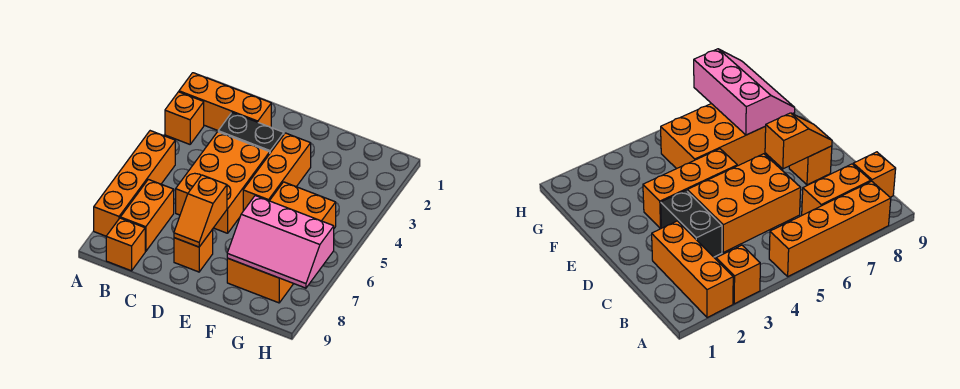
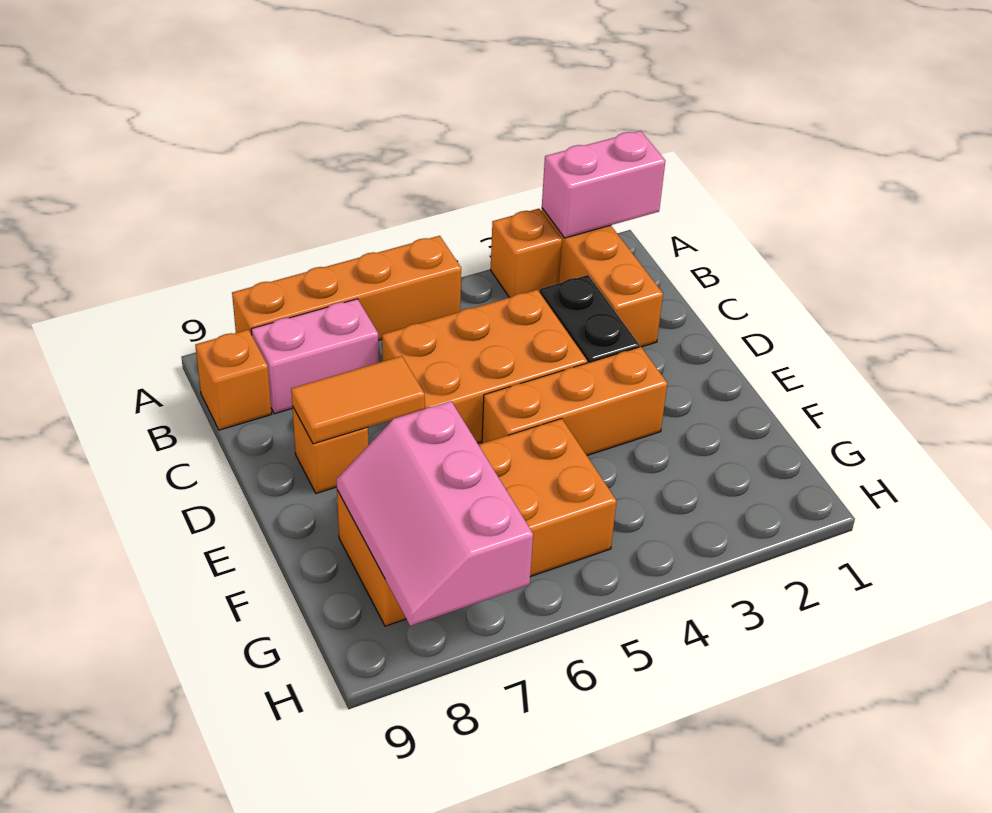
none -> pink brick A1:A2 level 2
orange brick B7:B8 level 1 -> pink brick B7:B8 level 1
orange slope D7:D8 level 2 top 7 -> orange tile D7:D8 level 2

